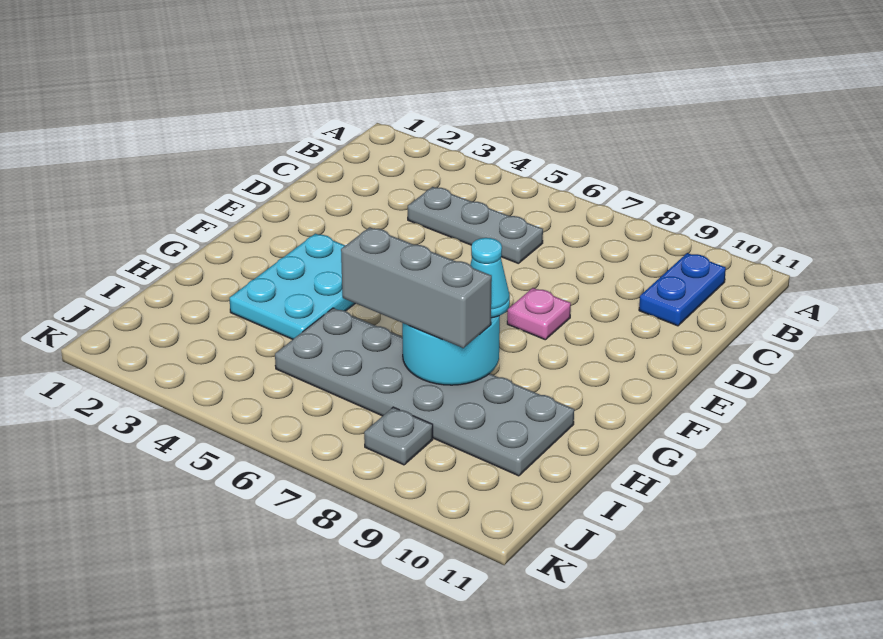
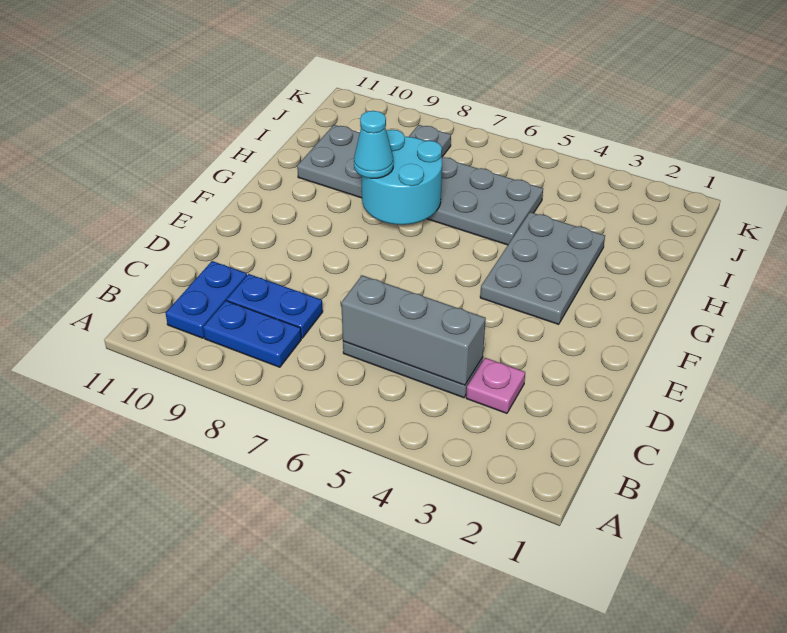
none -> blue plate B8:B9 level 1
none -> blue plate C8:C9 level 1
pink plate E8 level 1 -> pink plate C3 level 1
cyan plate F3:H4 level 1 -> grey plate F3:H4 level 1
grey brick H6:H8 level 3 -> grey brick C4:C6 level 2

